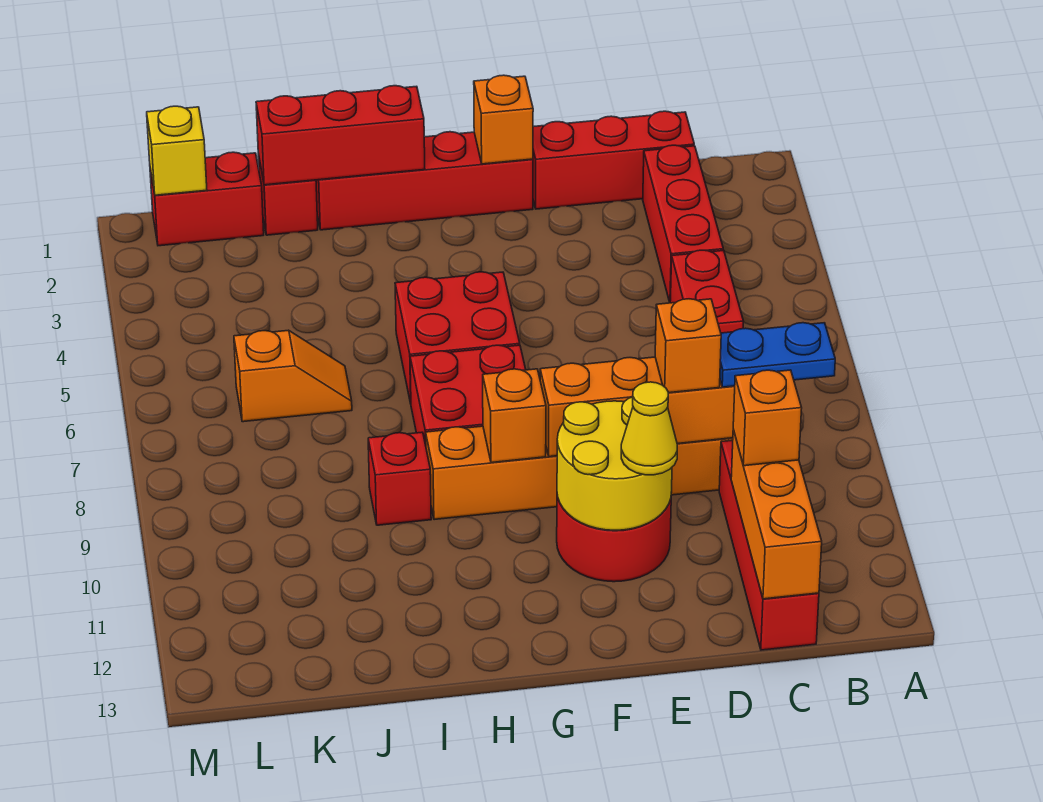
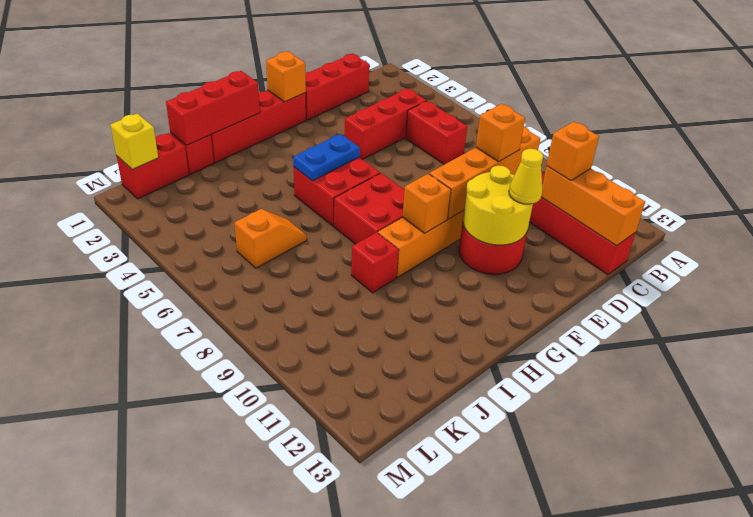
blue plate B9:C9 level 3 -> blue plate G5:H5 level 2
red brick C2:C4 level 1 -> red brick C4:E4 level 1

